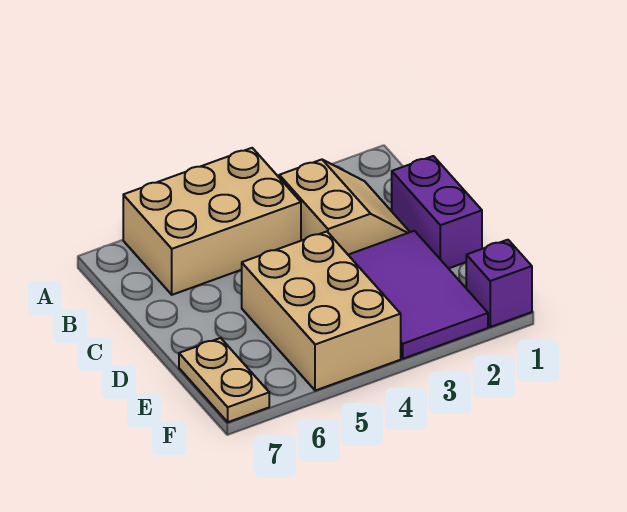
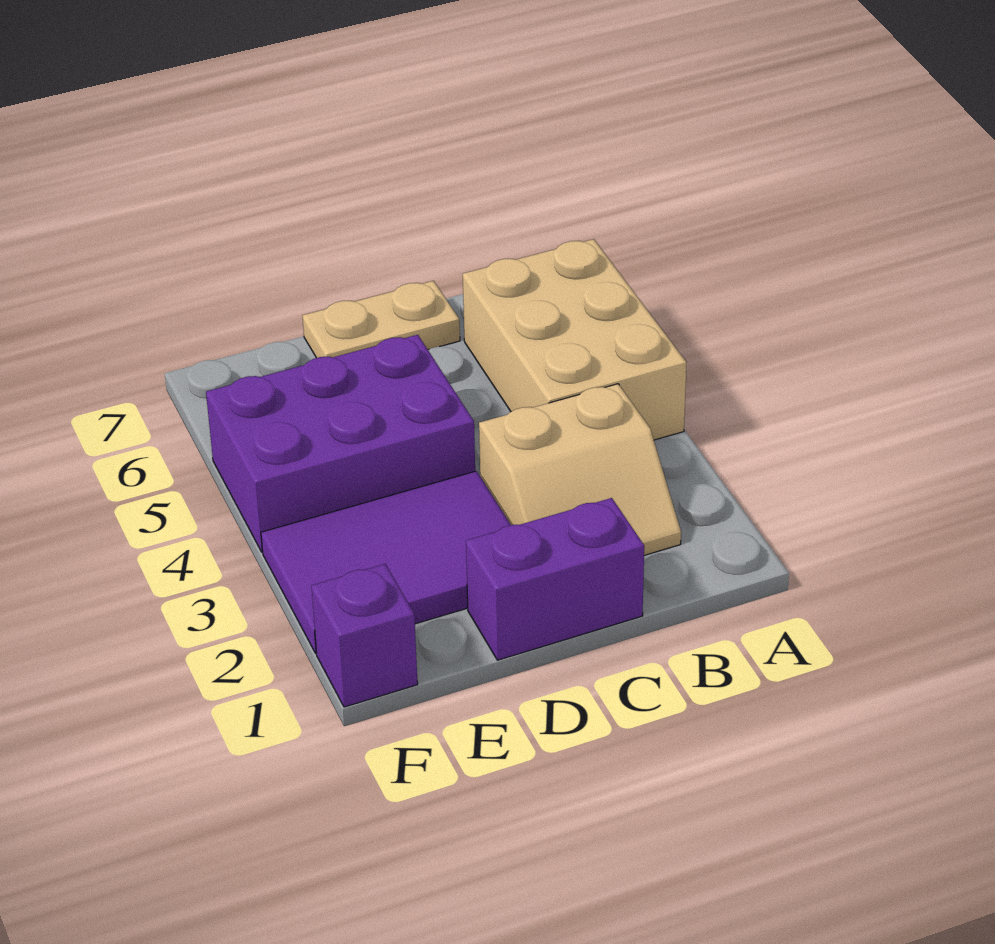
tan brick D4:F5 level 1 -> purple brick D4:F5 level 1
tan plate E7:F7 level 1 -> tan plate C7:D7 level 1

